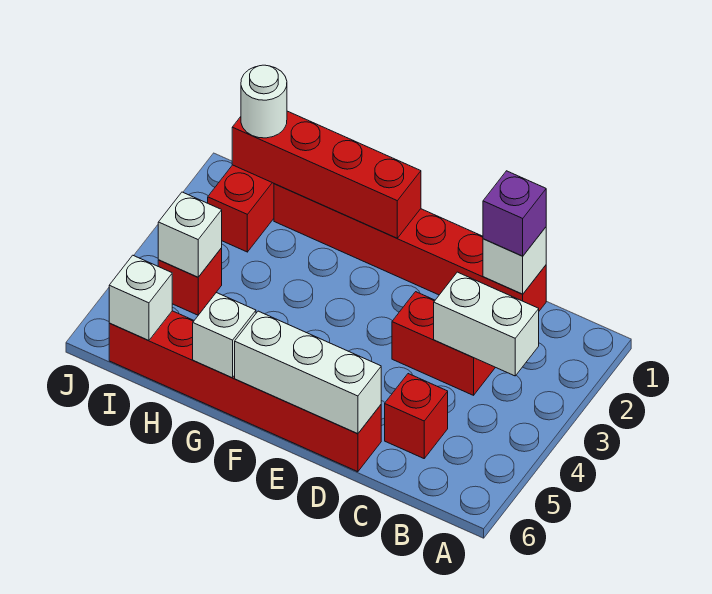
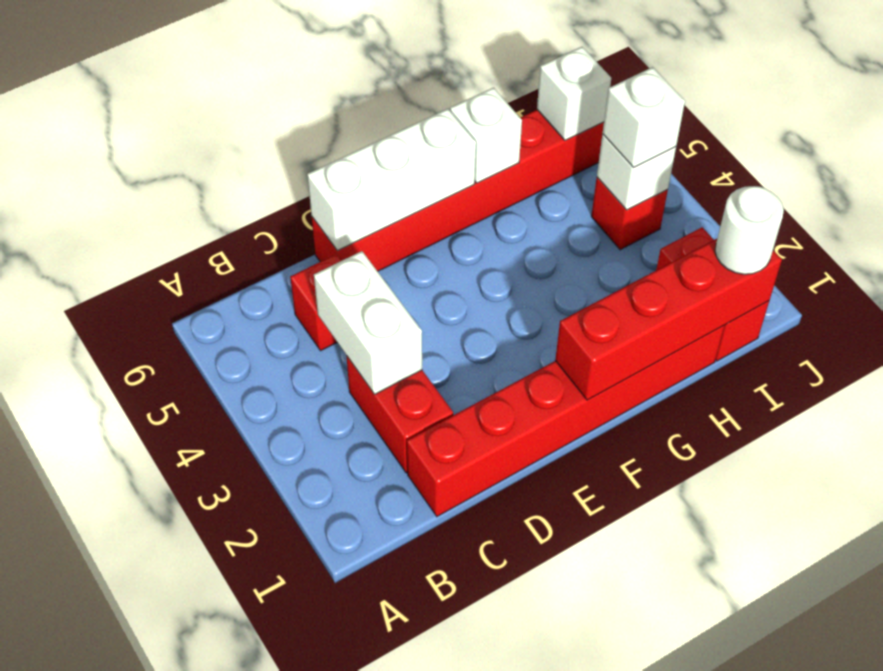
white brick B3:C3 level 2 -> white brick C3:C4 level 2
white brick C1 level 2 -> white brick I4 level 3
purple brick C1 level 3 -> none
red brick C3:D3 level 1 -> red brick C2:C3 level 1

